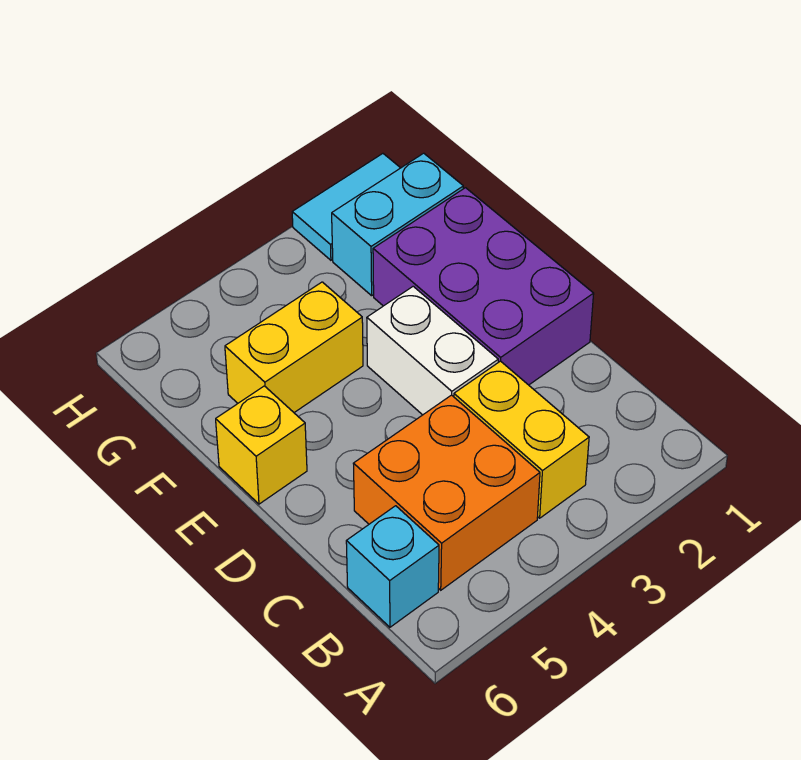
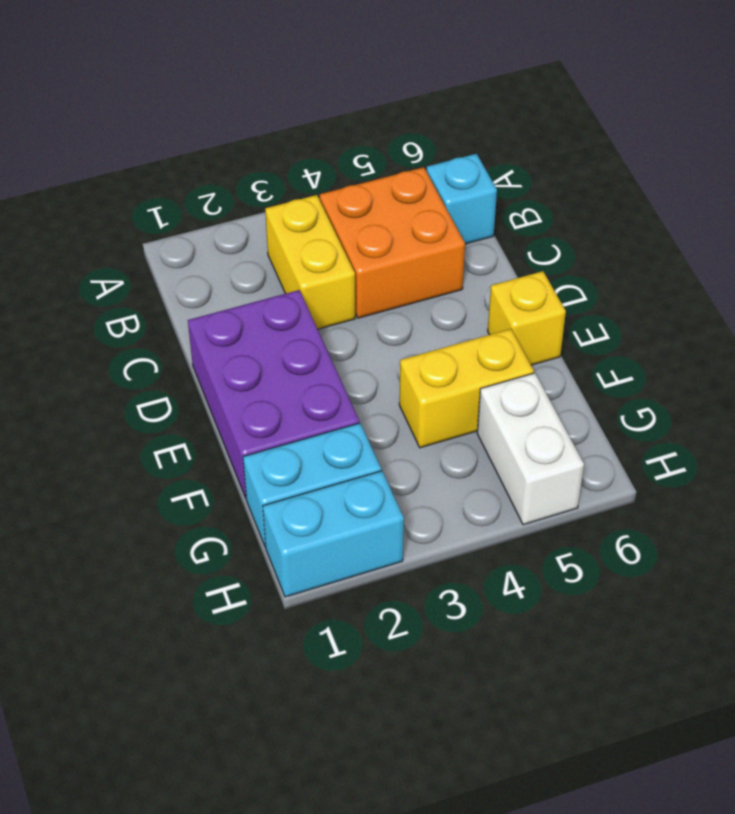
white brick D3:E3 level 1 -> white brick G5:H5 level 1
cyan tile H1:H2 level 1 -> cyan brick H1:H2 level 1

